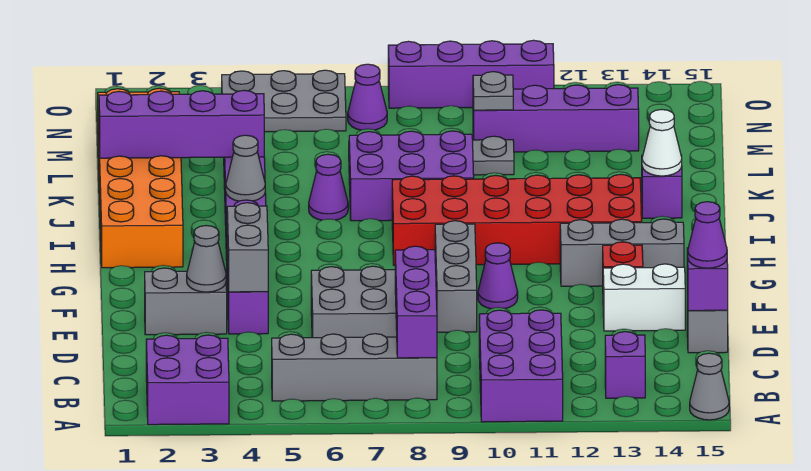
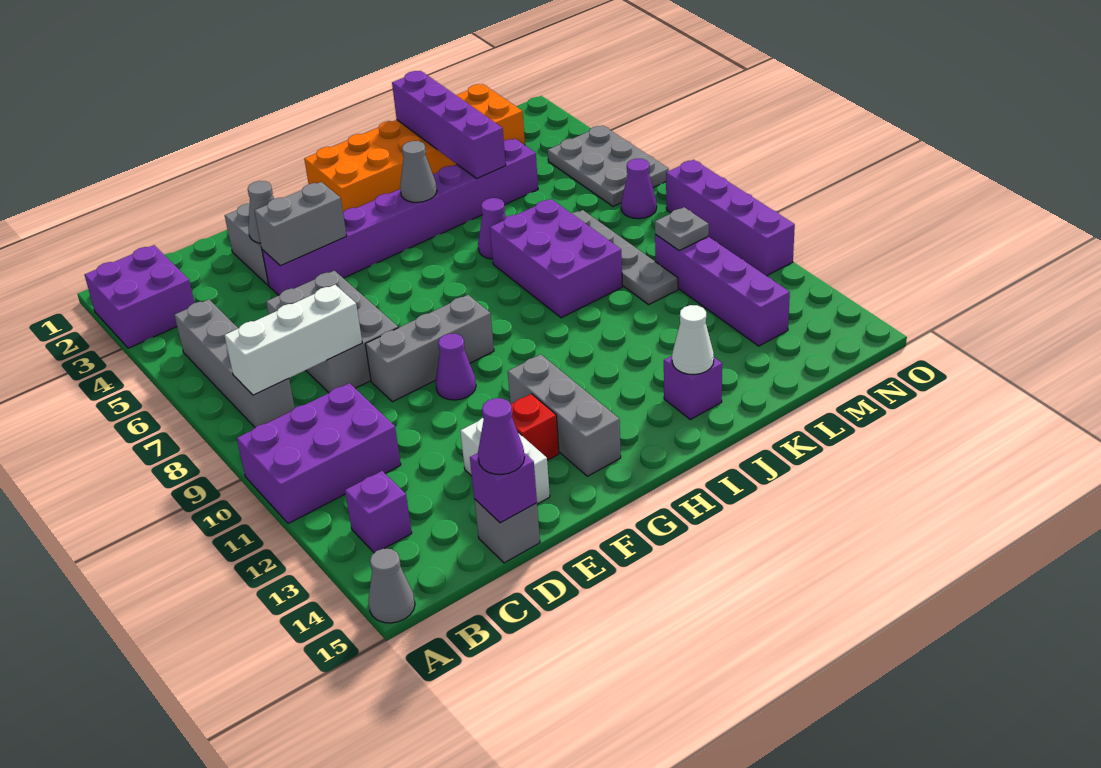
purple brick B8:D8 level 2 -> white brick B8:D8 level 2
red brick H8:I13 level 1 -> none

